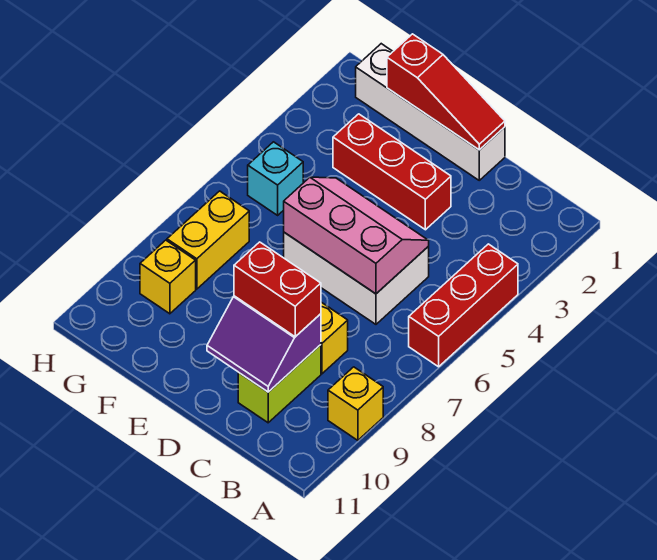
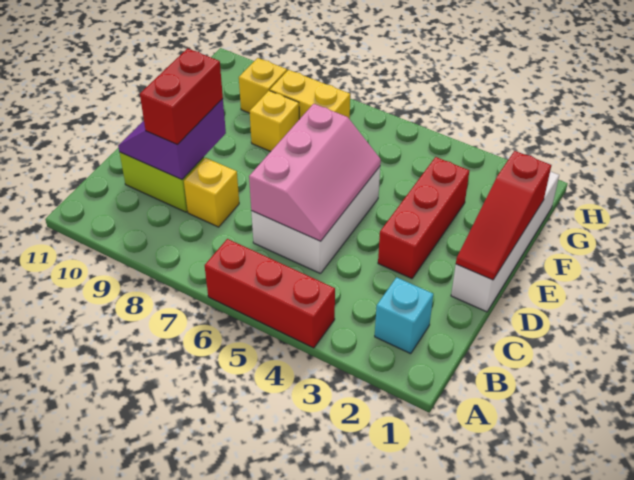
yellow brick A9 level 1 -> yellow brick F8 level 1
cyan brick G5 level 1 -> cyan brick B2 level 1

